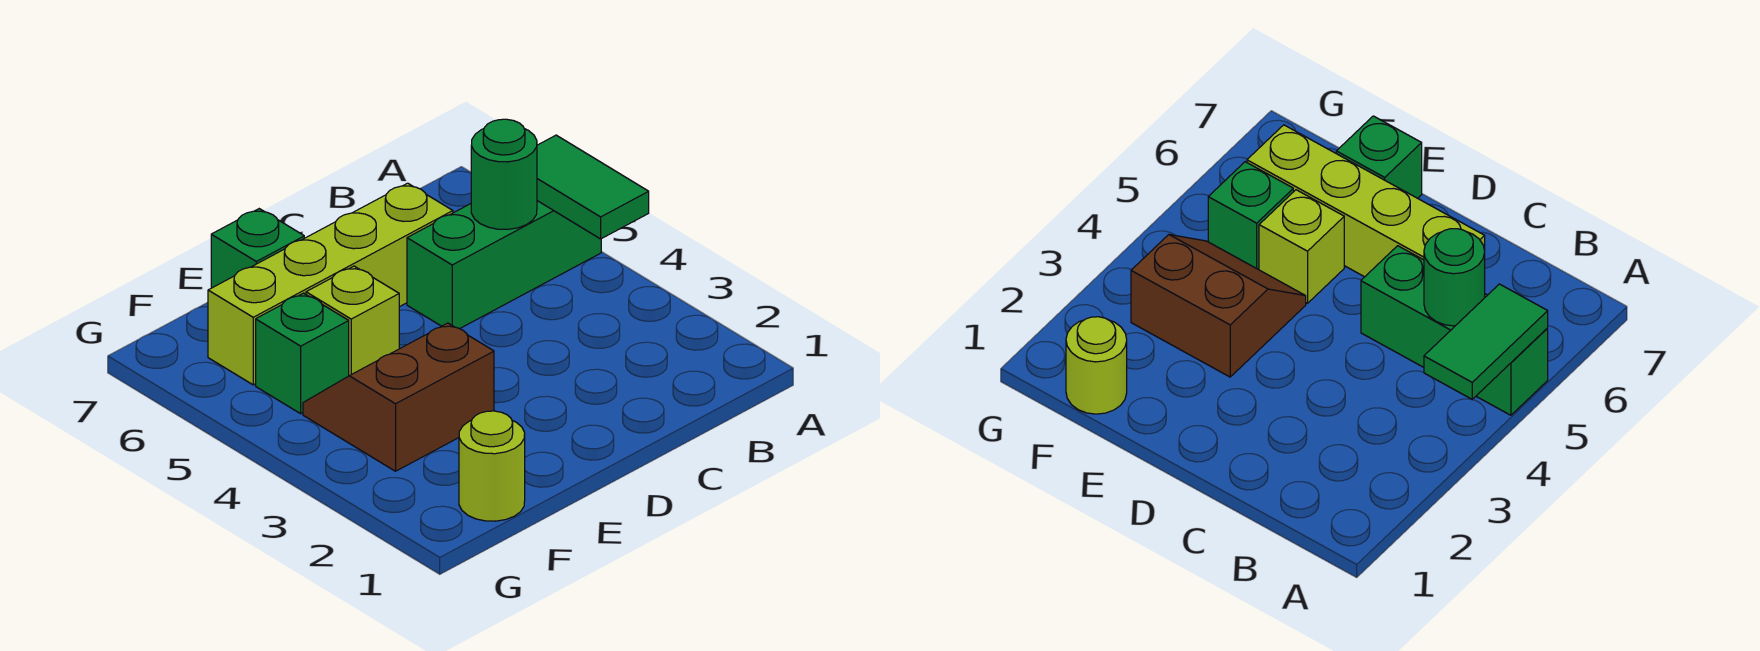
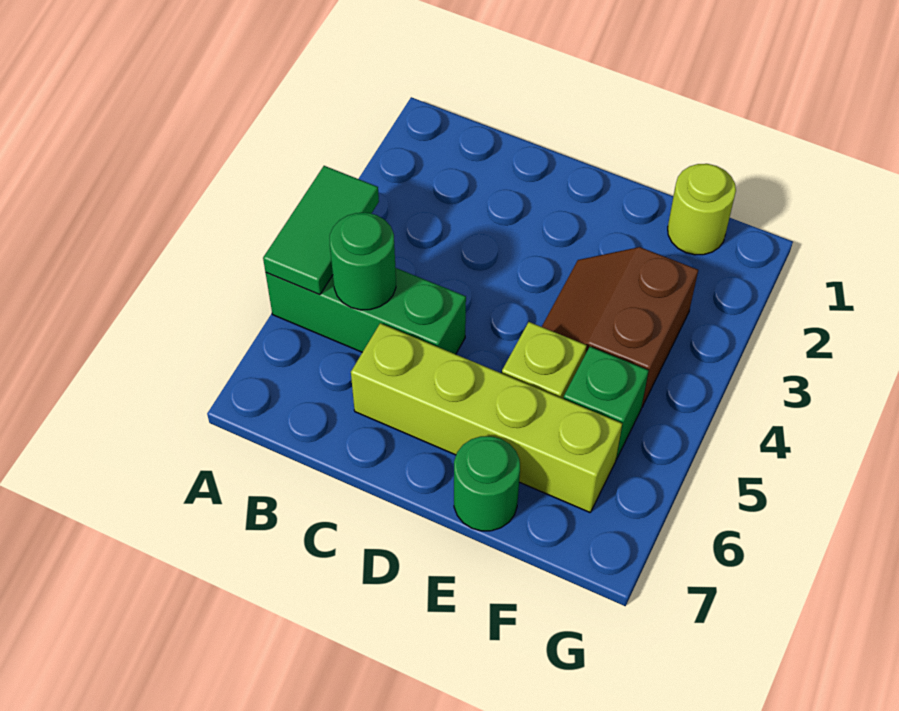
brown slope E3:F4 level 1 top 3 -> brown slope E3:F4 level 1 top F
green brick E7 level 1 -> green round brick E7 level 1

